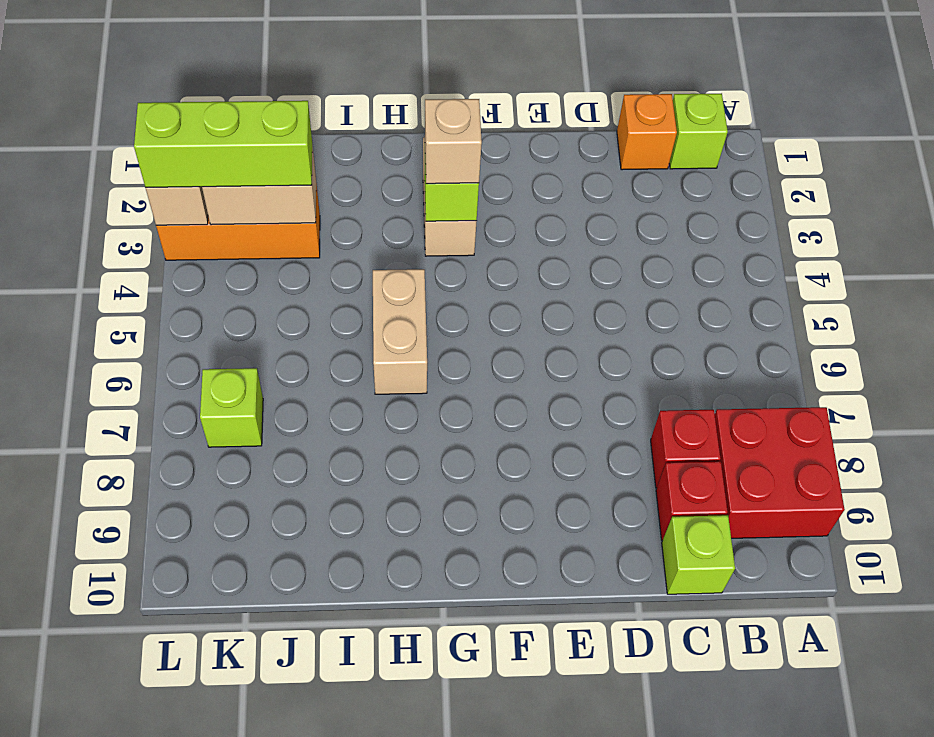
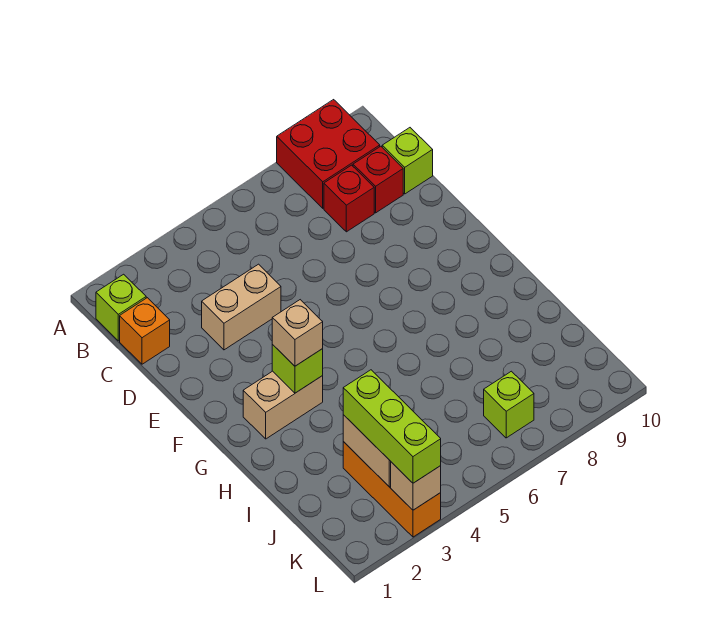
tan brick H5:H6 level 1 -> tan brick D3:D4 level 1

